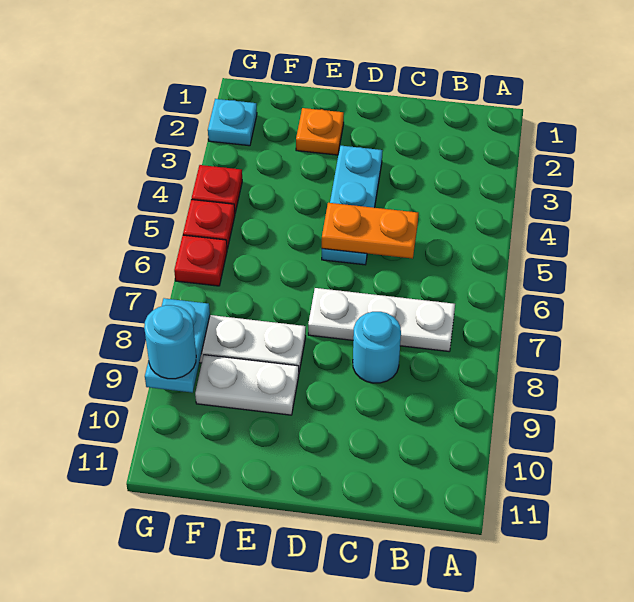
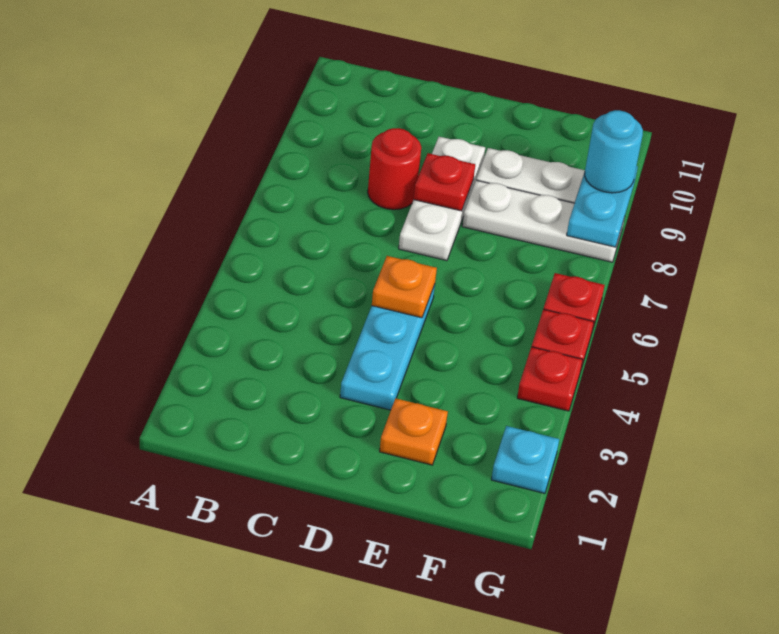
white plate B7:D7 level 1 -> white plate D7:D9 level 1
orange plate C5:D5 level 2 -> orange plate D5 level 2
cyan round brick C8 level 1 -> red round brick C8 level 1
none -> red plate D8 level 2

